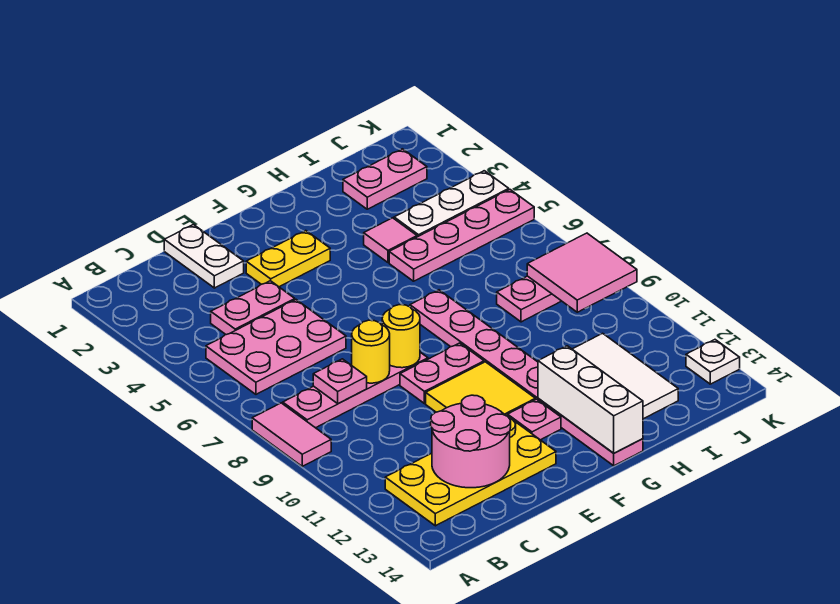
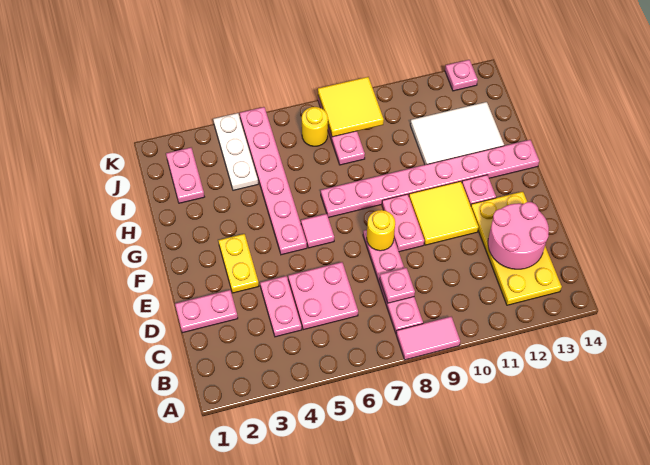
pink plate B5:D6 level 1 -> pink plate C5:D6 level 1
white plate D1:D2 level 1 -> pink plate D1:D2 level 1
yellow round brick D8 level 2 -> yellow round brick J7 level 1
white brick G12:G14 level 2 -> none
pink tile H4 level 1 -> pink tile F6 level 1
pink plate H5:K5 level 1 -> pink plate F5:K5 level 1
pink tile J8:K9 level 2 -> yellow tile J8:K9 level 2
white plate K13 level 1 -> pink plate K13 level 1

